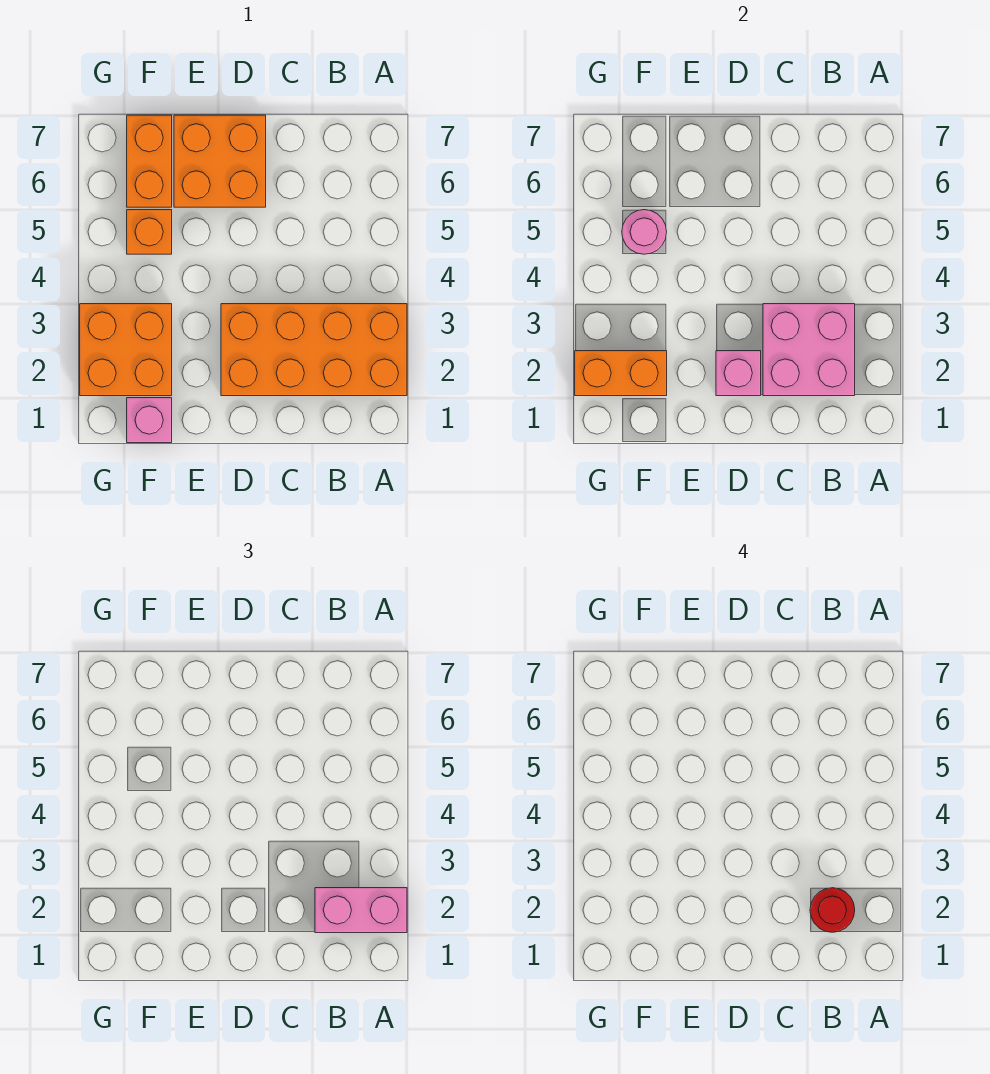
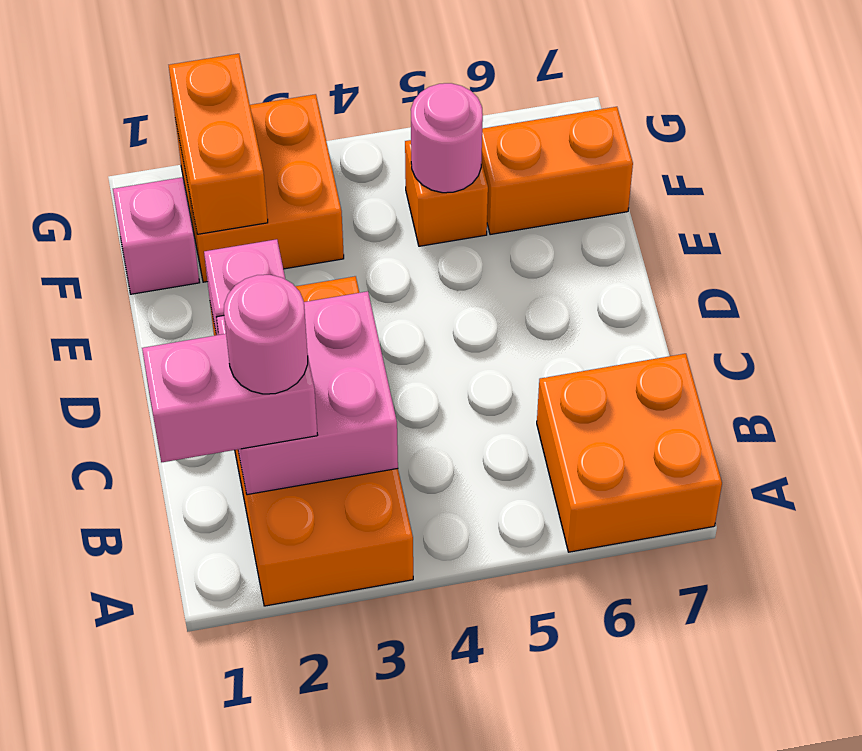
pink brick A2:B2 level 3 -> pink brick B1:B2 level 3
red round brick B2 level 4 -> pink round brick B2 level 4
orange brick D6:E7 level 1 -> orange brick A6:B7 level 1

